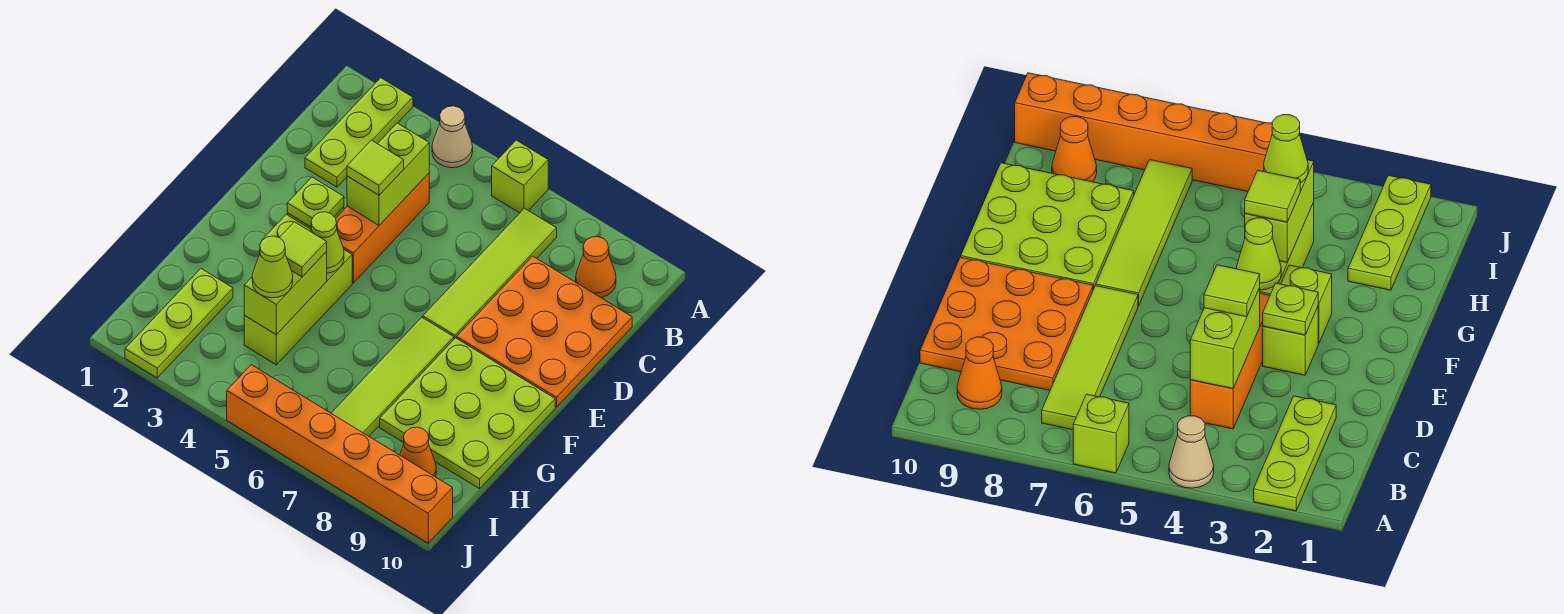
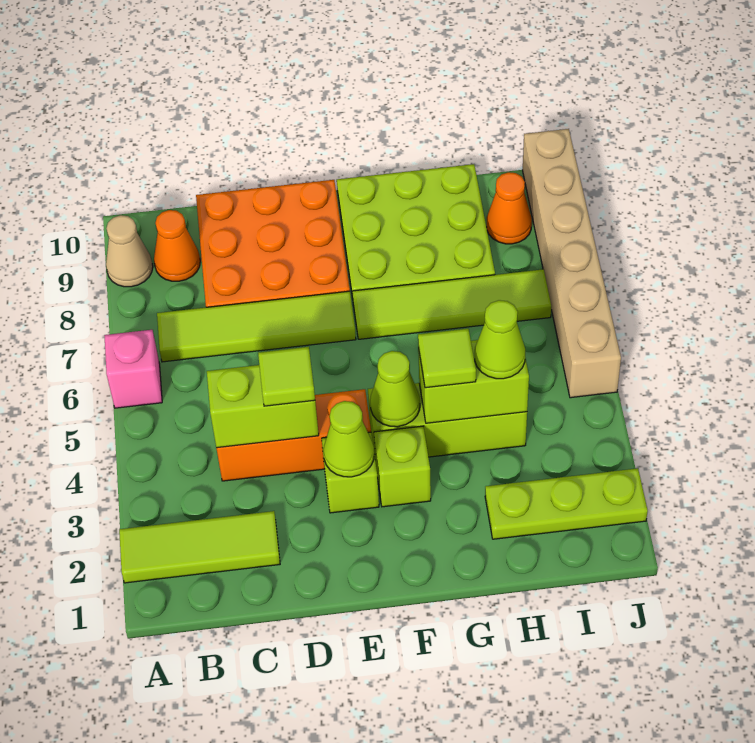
lime plate A2:C2 level 1 -> lime tile A2:C2 level 1
tan cone A4 level 1 -> tan cone A9 level 1
lime brick A6 level 1 -> pink brick A6 level 1
lime plate E3 level 2 -> lime cone E3 level 2
orange brick J5:J10 level 1 -> tan brick J5:J10 level 1

